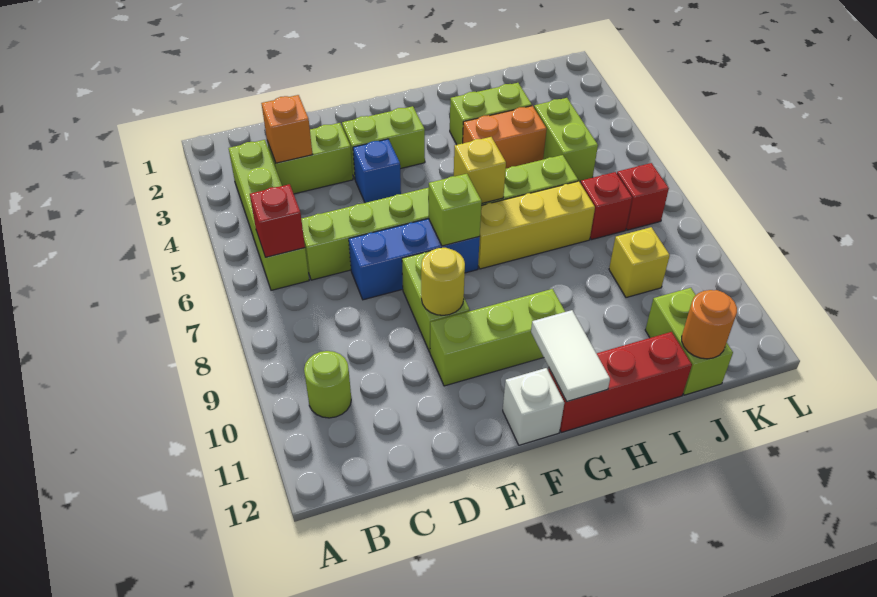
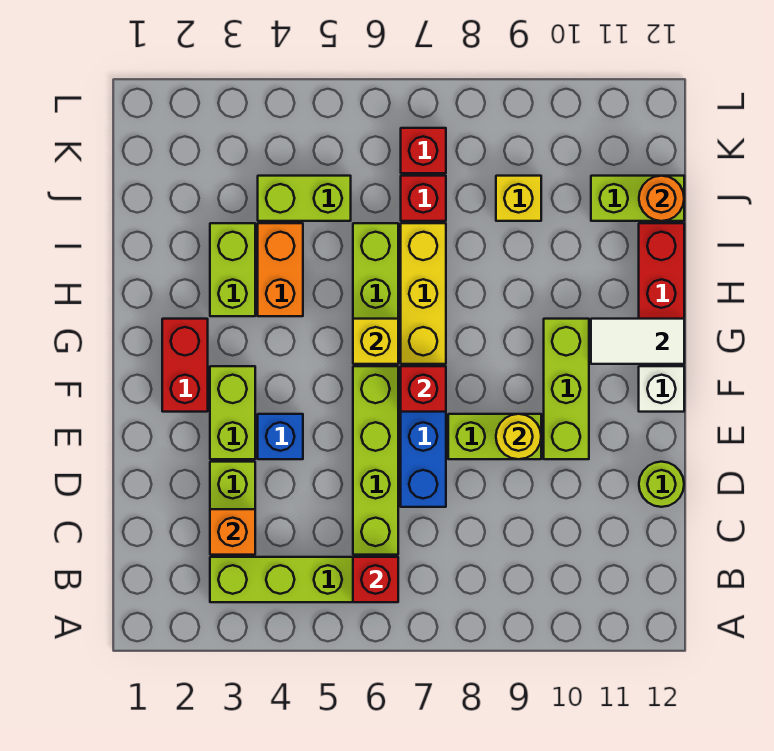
lime round brick B10 level 1 -> lime round brick D12 level 1
none -> red brick F2:G2 level 1
lime brick F7 level 2 -> red brick F7 level 2

